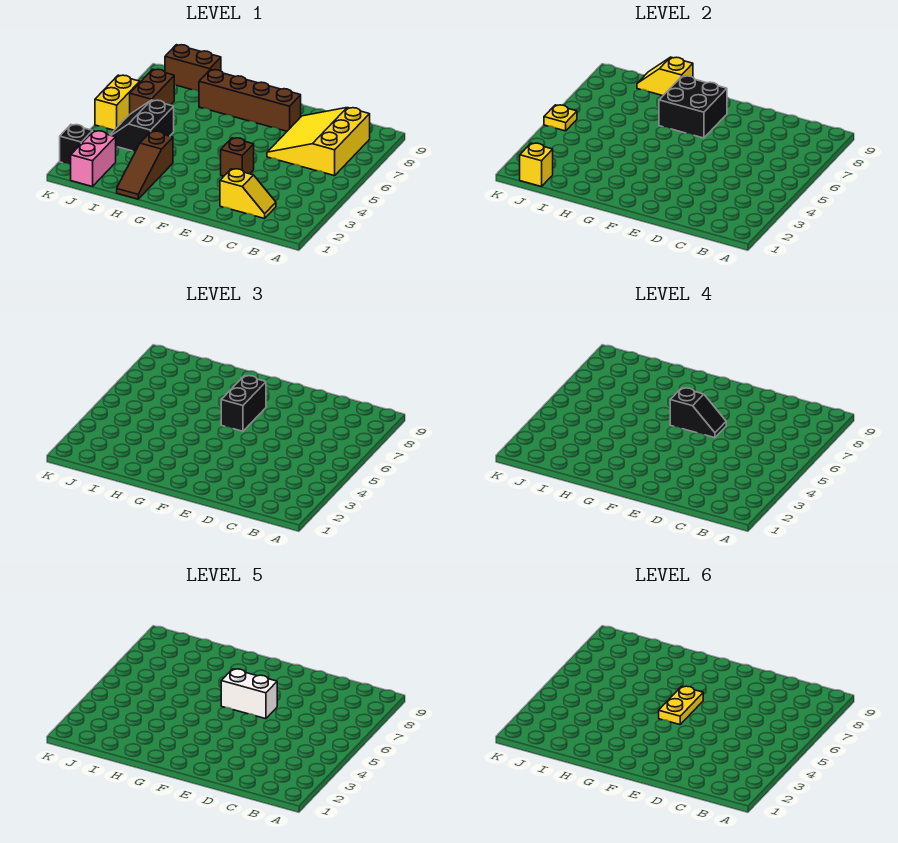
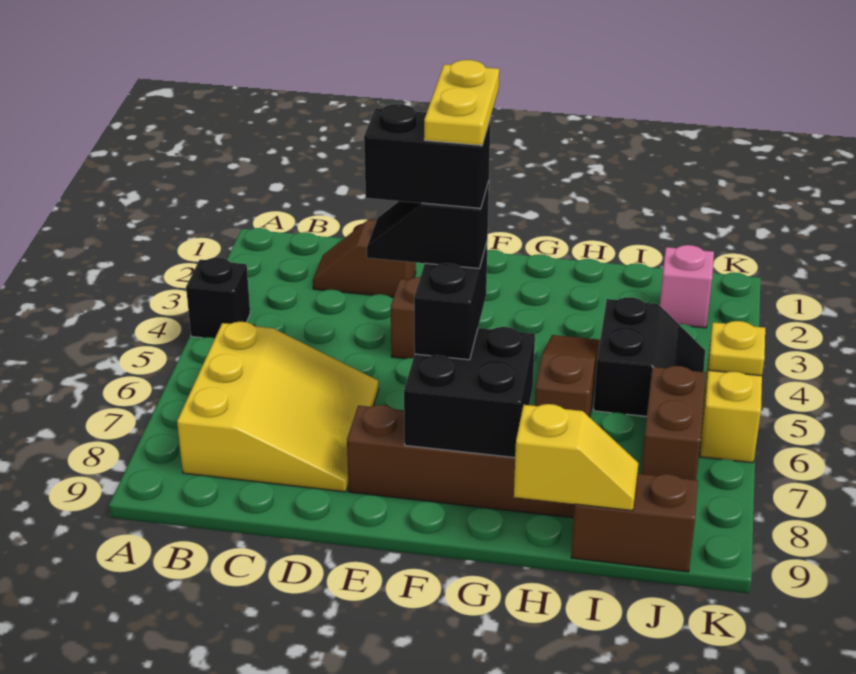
yellow slope C2:D2 level 1 top D -> brown slope C2:D2 level 1 top D
white brick E6:F6 level 5 -> black brick E6:F6 level 5
brown slope H1:H3 level 1 top 3 -> brown slope H4:H6 level 1 top 6
pink brick J1:J2 level 1 -> pink brick J2 level 1
yellow brick J1 level 2 -> none
black brick K2 level 1 -> black brick A4 level 1

